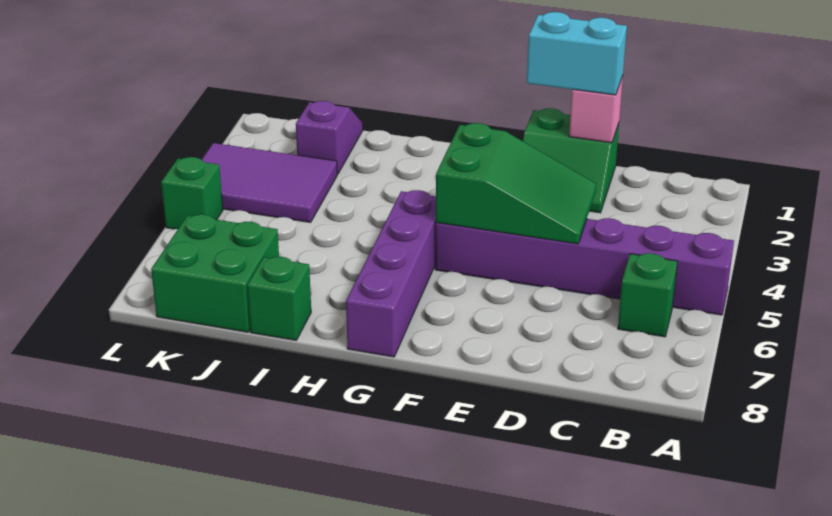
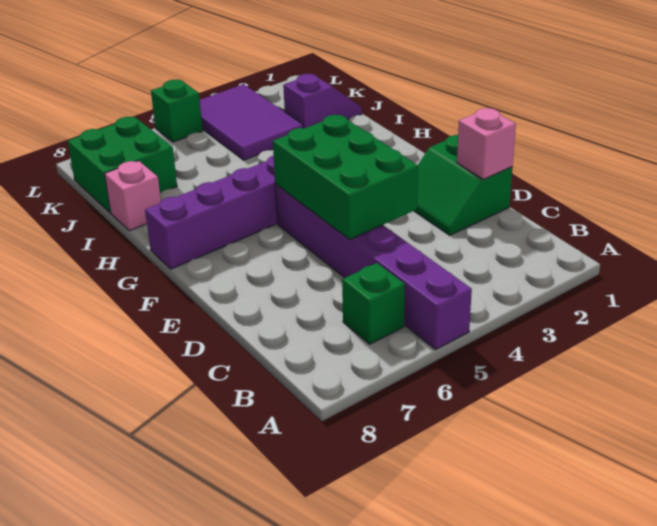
cyan brick D1:E1 level 3 -> none
green slope D4:F5 level 2 top F -> green brick D4:F5 level 2
green brick I8 level 1 -> pink brick I8 level 1

